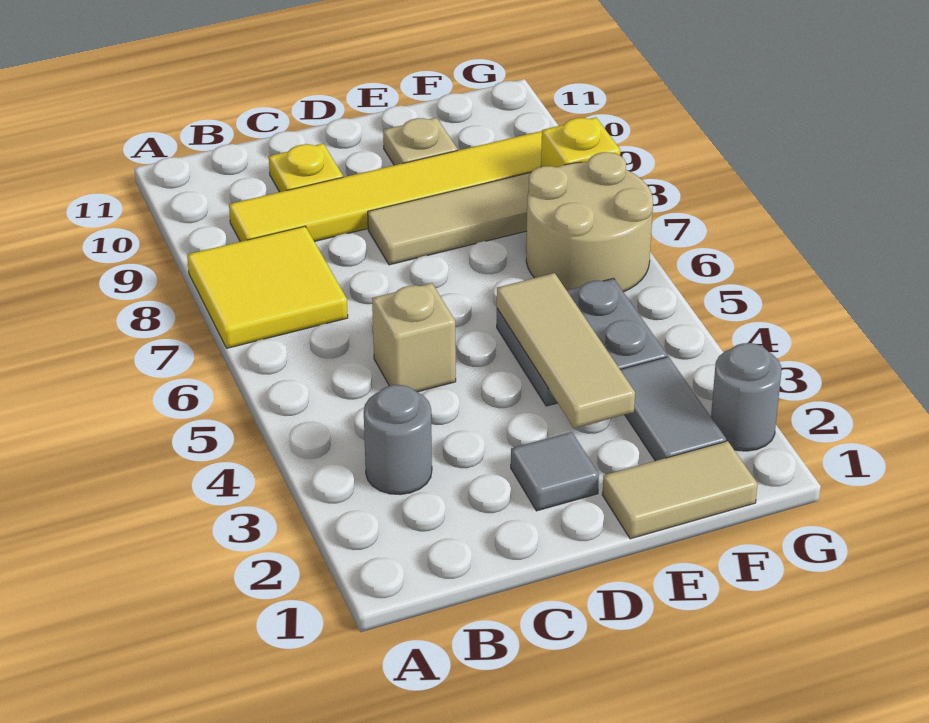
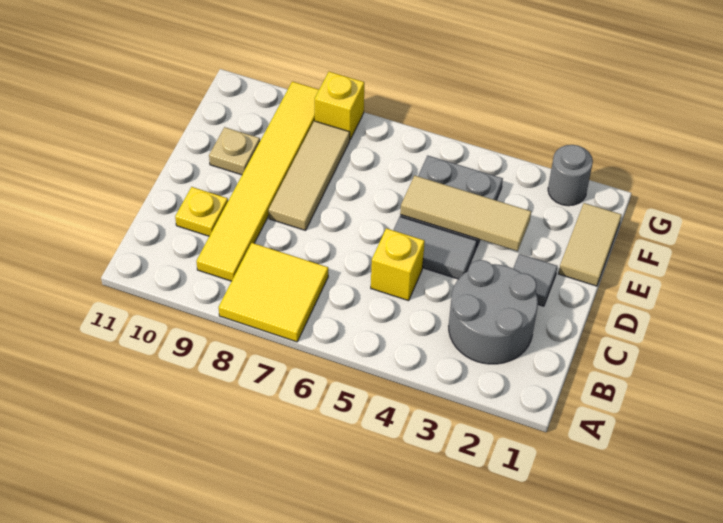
grey round brick B3 level 1 -> grey round brick B2:C3 level 1
tan brick C5 level 1 -> yellow brick C5 level 1
grey tile F2:F3 level 1 -> grey tile D4:D5 level 1
tan round brick F6:G7 level 1 -> none

